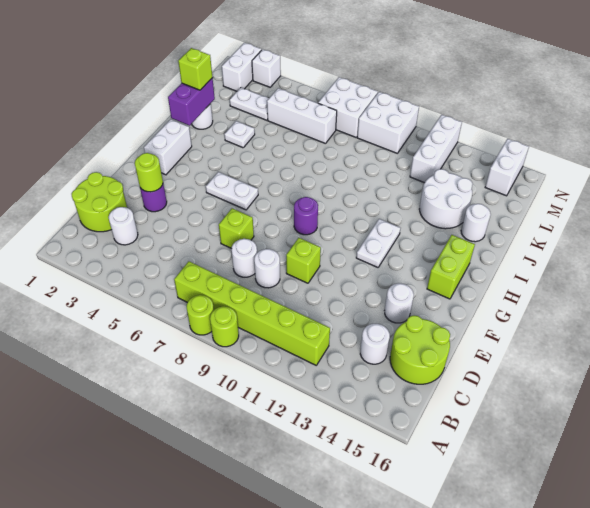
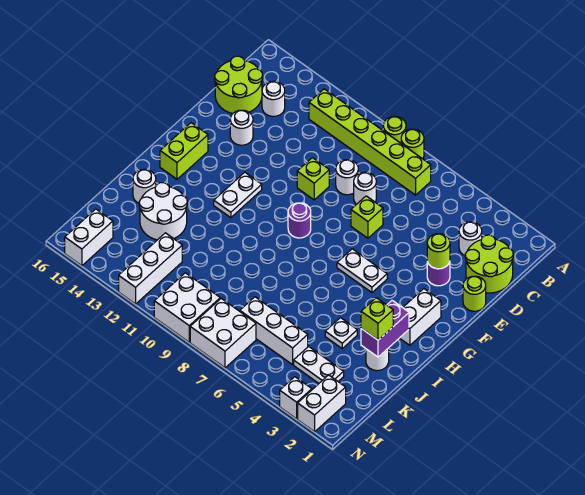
none -> lime round brick E1 level 1

